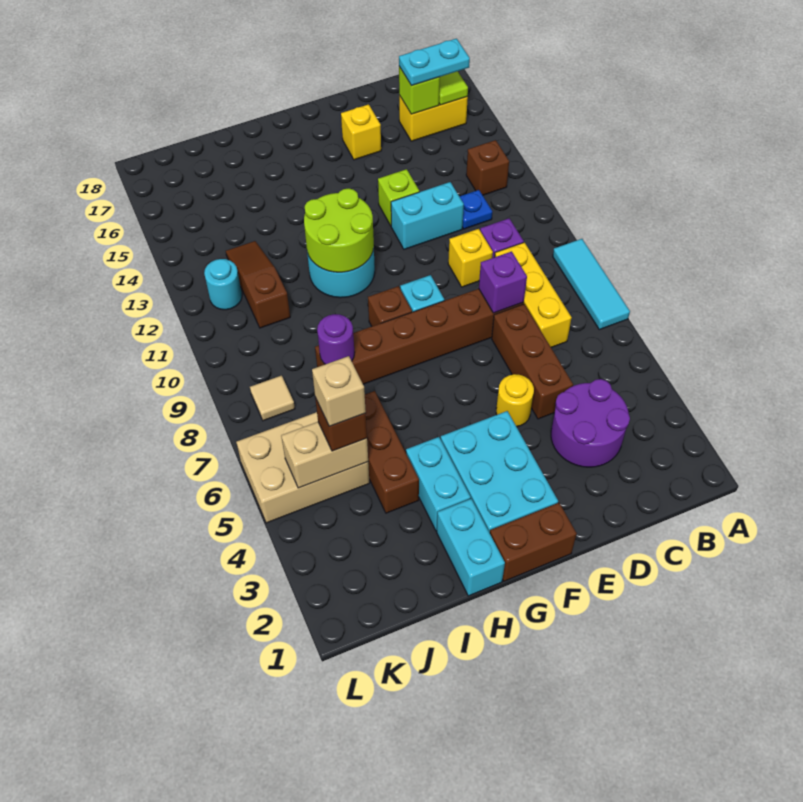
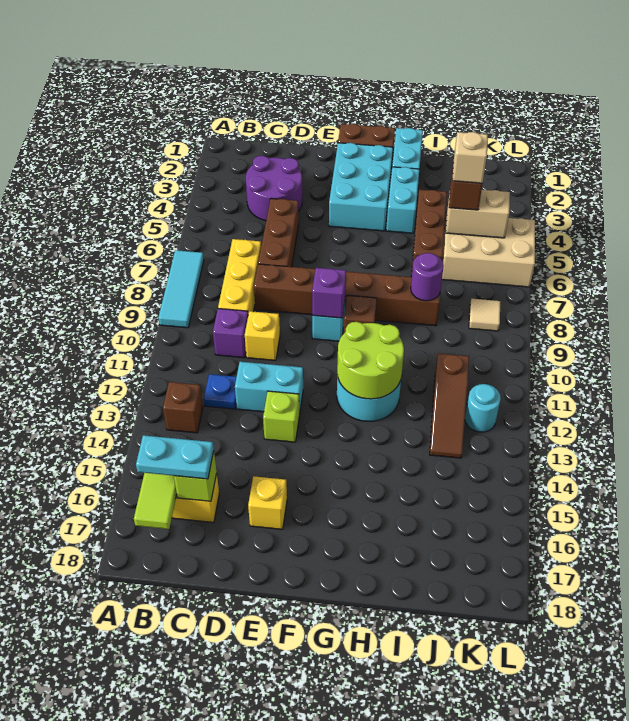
purple brick D8 level 2 -> purple brick F9 level 2
yellow round brick E5 level 1 -> none

